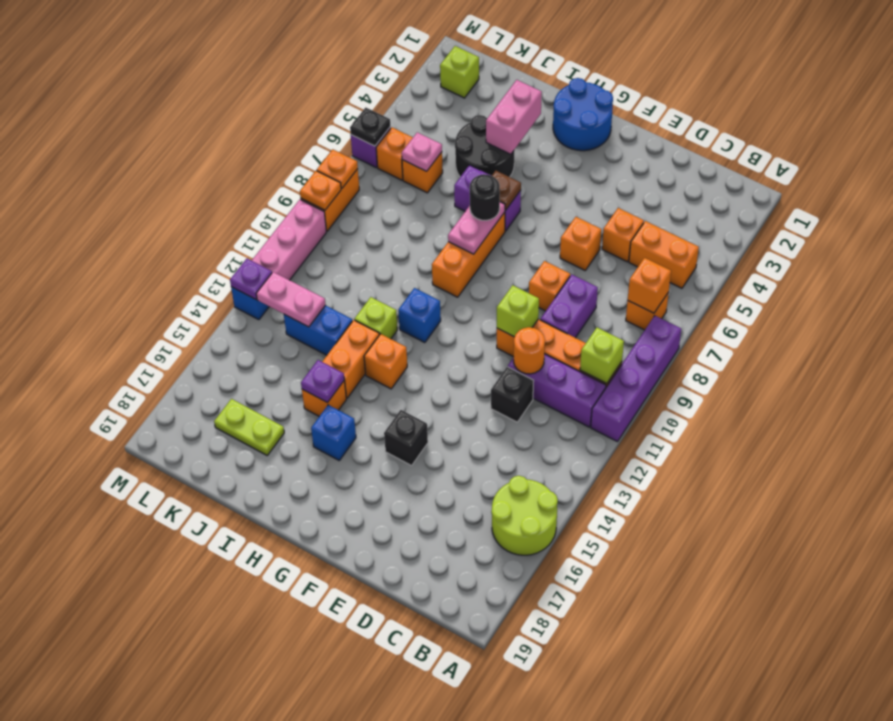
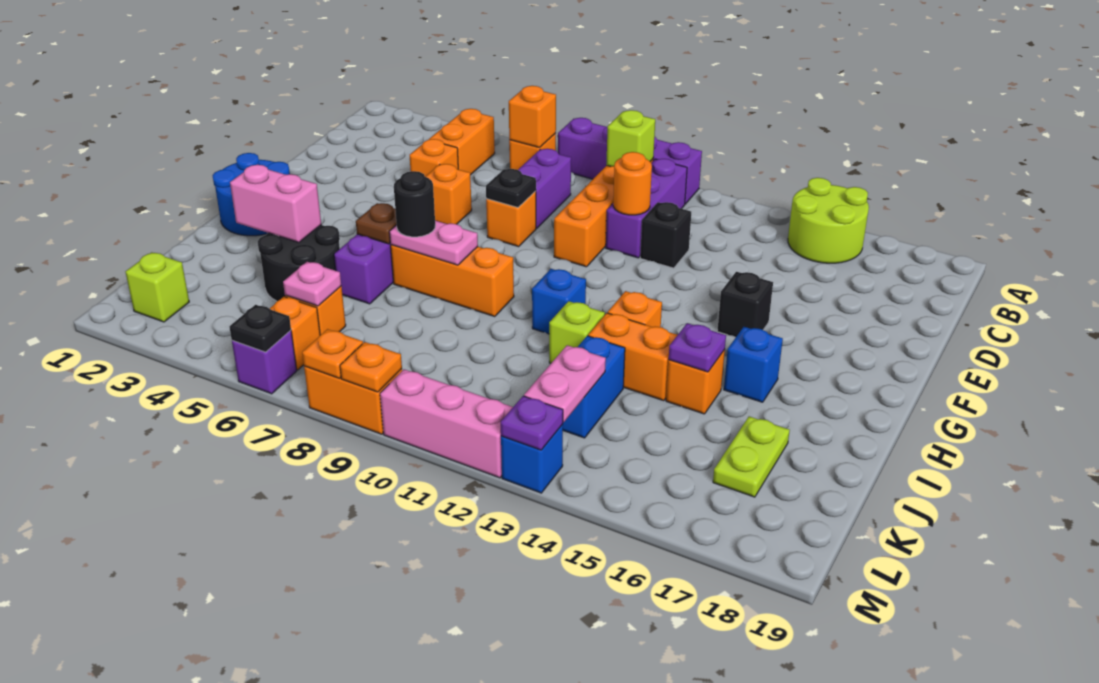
purple brick D8:D9 level 1 -> purple brick C8:D8 level 1
none -> black plate E8 level 2
lime brick E10 level 2 -> none

